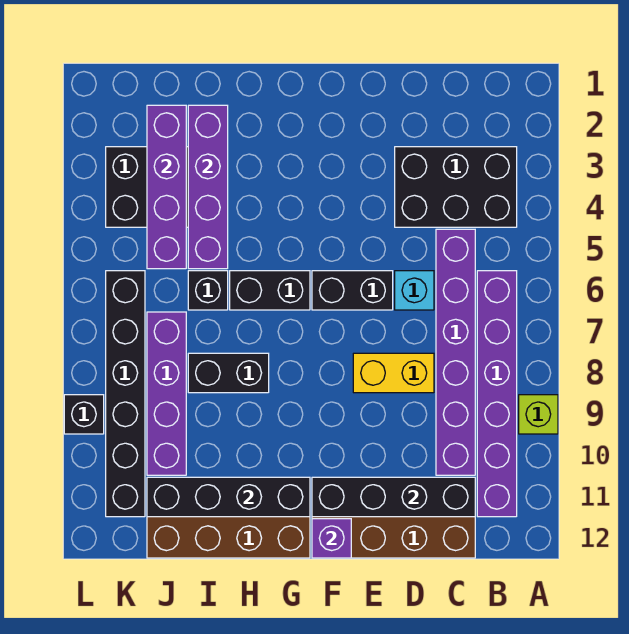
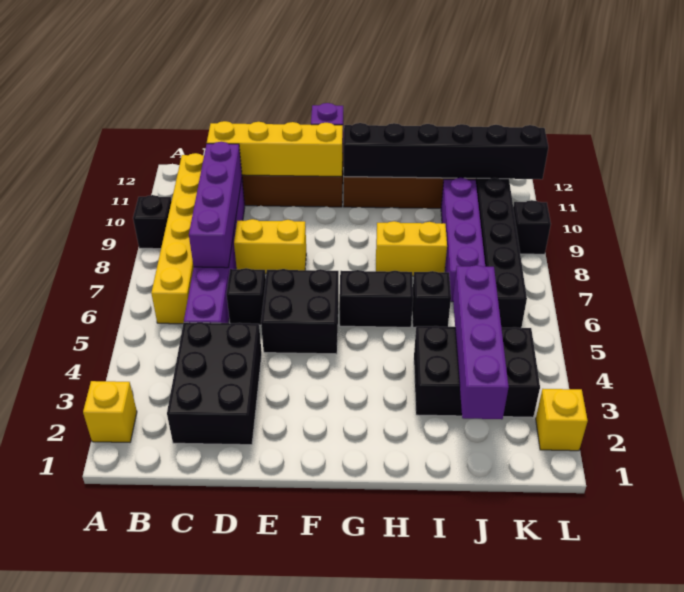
none -> yellow brick A2 level 1
lime brick A9 level 1 -> black brick A9 level 1
black brick B3:D4 level 1 -> black brick C2:D4 level 1
purple brick B6:B11 level 1 -> yellow brick B6:B11 level 1
black brick C11:F11 level 2 -> yellow brick C11:F11 level 2
cyan brick D6 level 1 -> black brick D6 level 1
black brick E6:F6 level 1 -> black brick E5:F6 level 1
black brick G11:J11 level 2 -> black brick G11:L11 level 2
black brick H8:I8 level 1 -> yellow brick H8:I8 level 1
purple brick I2:I5 level 2 -> purple brick C7:C10 level 2
none -> yellow brick L2 level 1

